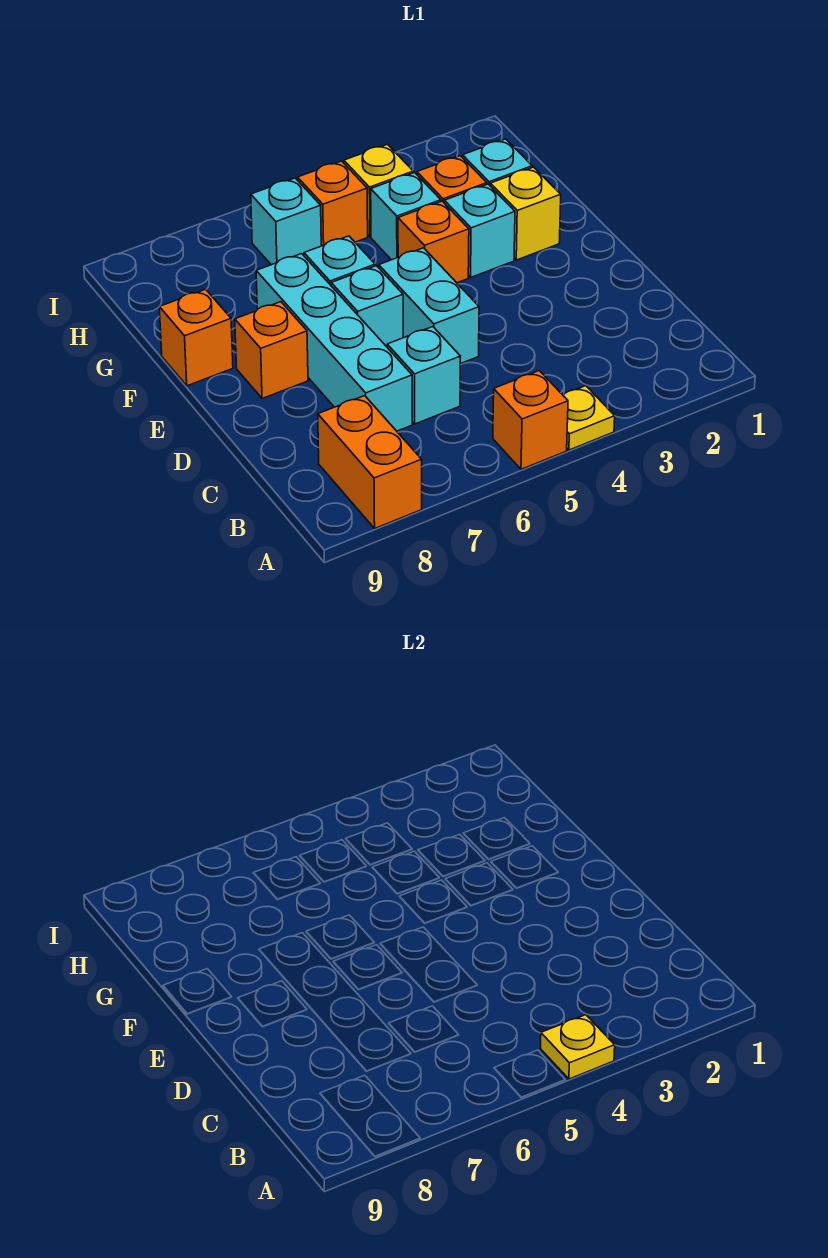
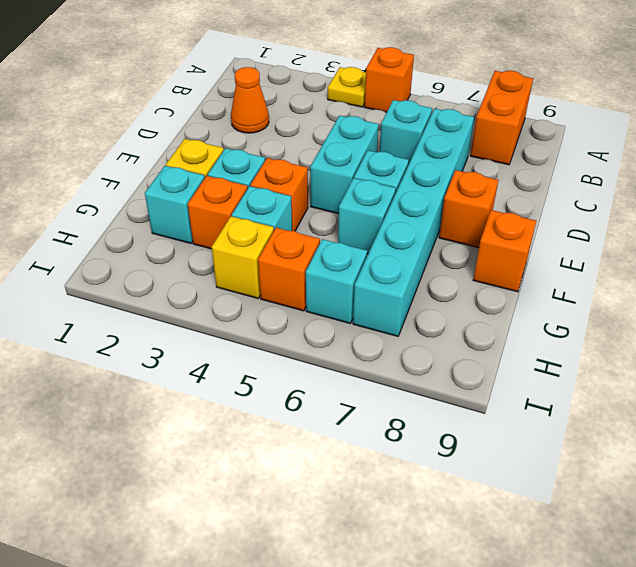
yellow plate A4 level 2 -> none
none -> orange cone C2 level 1
cyan brick C7:F7 level 1 -> cyan brick C7:H7 level 1

